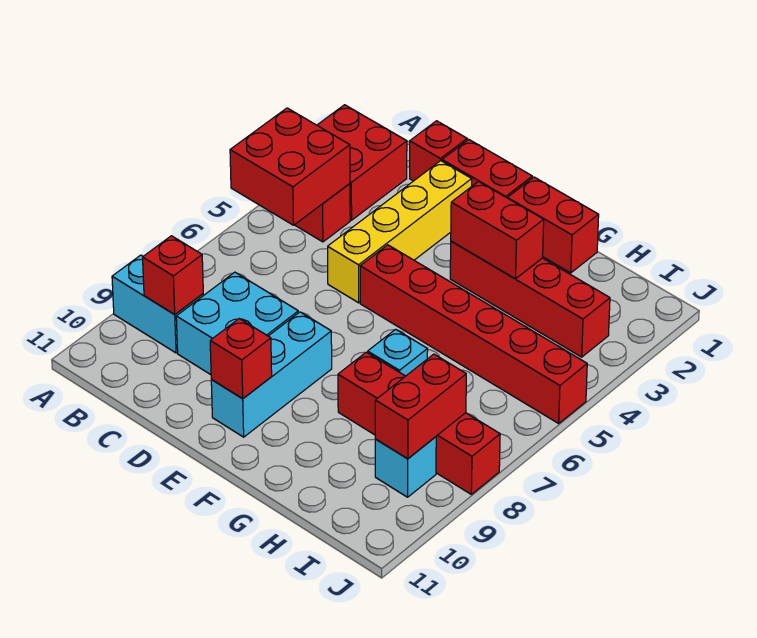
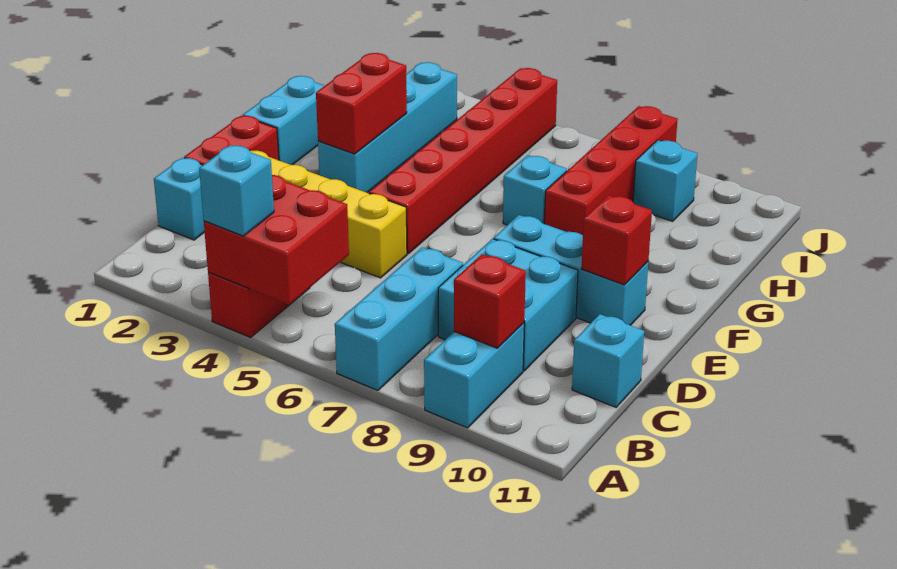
red brick A2:B3 level 1 -> none
none -> cyan brick A4 level 3
none -> cyan brick A7:C7 level 1
red brick C1 level 1 -> cyan brick C1 level 1
none -> cyan brick C11 level 1
red brick F1:G1 level 1 -> cyan brick F1:G1 level 1
red brick F3:I3 level 1 -> cyan brick F3:I3 level 1
red brick I8:I9 level 2 -> none

